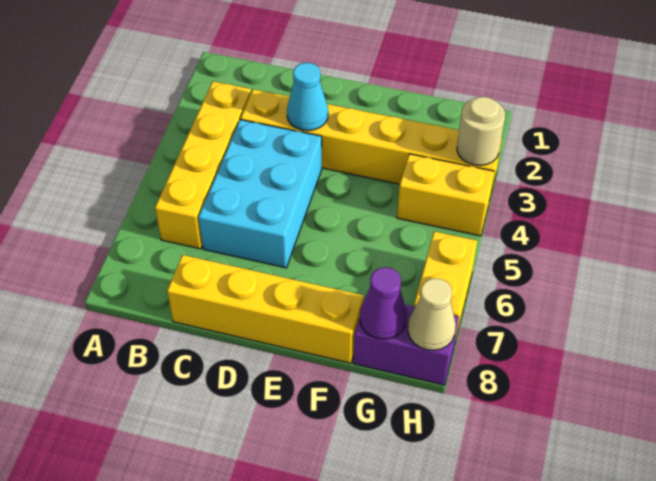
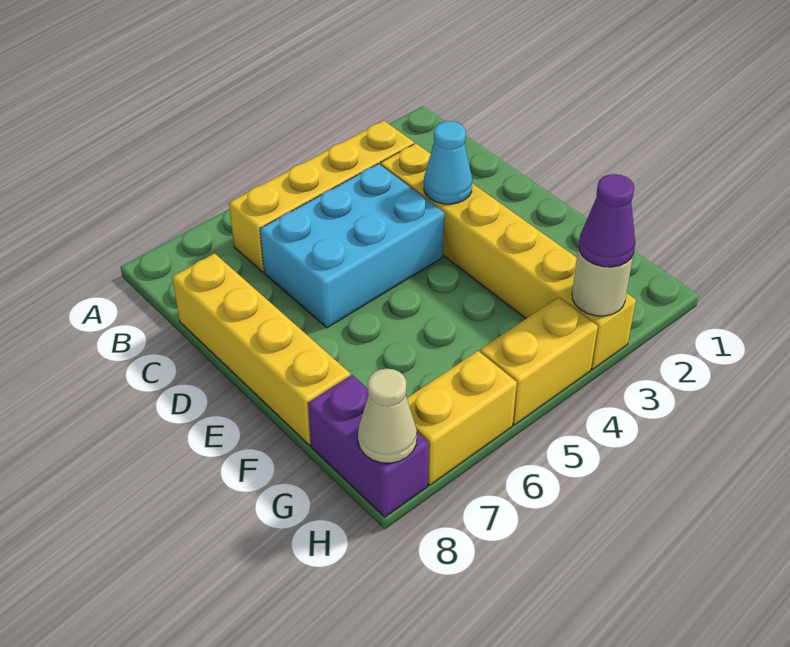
yellow brick G4:H4 level 1 -> yellow brick H4:H5 level 1
purple cone G8 level 2 -> purple cone H3 level 3

